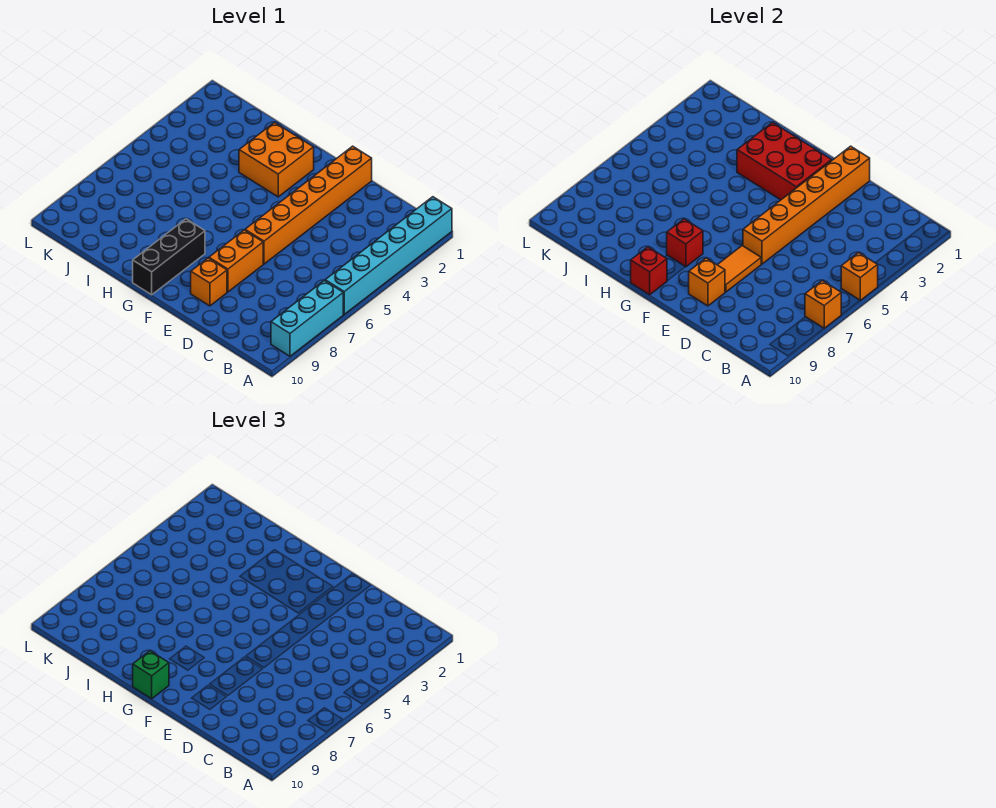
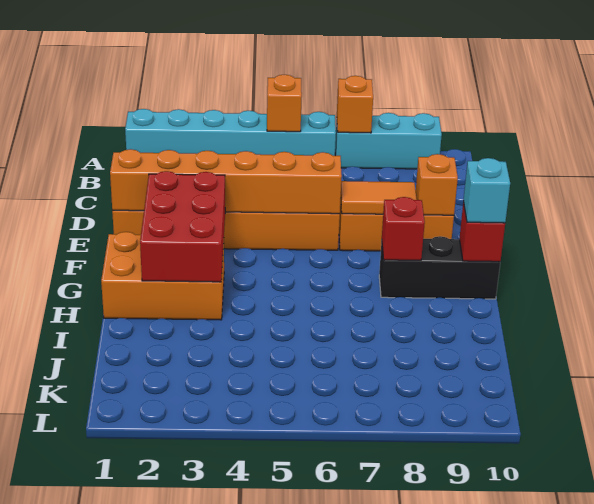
orange brick G2:H3 level 1 -> orange brick G1:H3 level 1
green brick G10 level 3 -> cyan brick G10 level 3

